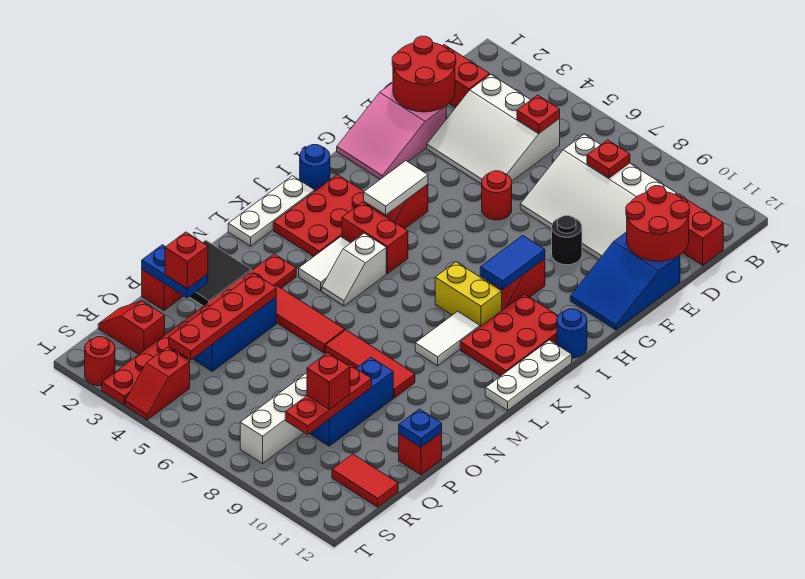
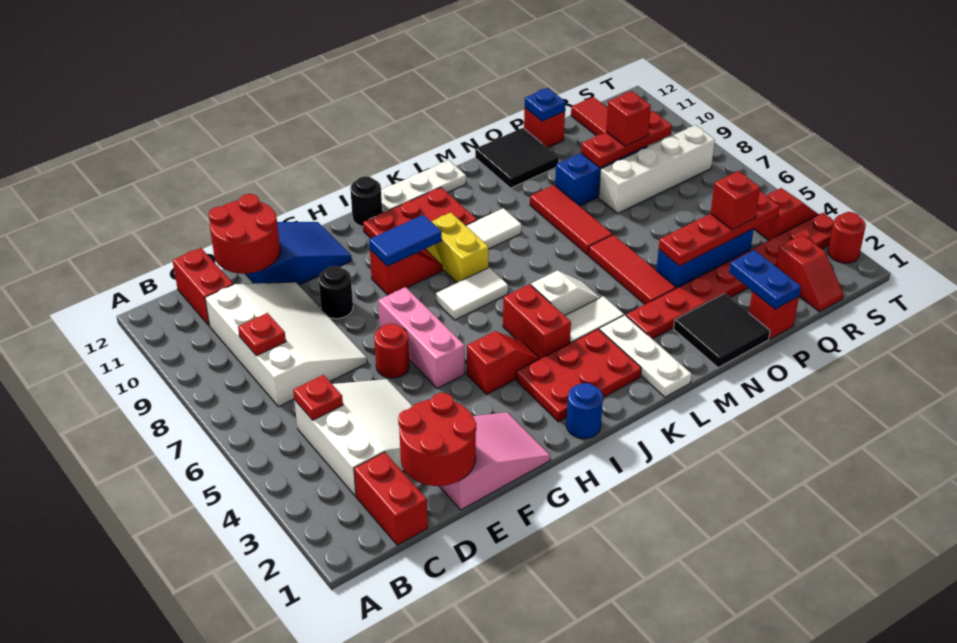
none -> pink brick G5:G7 level 1
white tile H4:I4 level 2 -> white tile I7:J7 level 1
blue round brick I12 level 1 -> black round brick I12 level 1
white plate J1:L1 level 1 -> white plate L1:L3 level 1
none -> black tile N11:O12 level 1
red brick P2 level 3 -> red brick Q4 level 3

